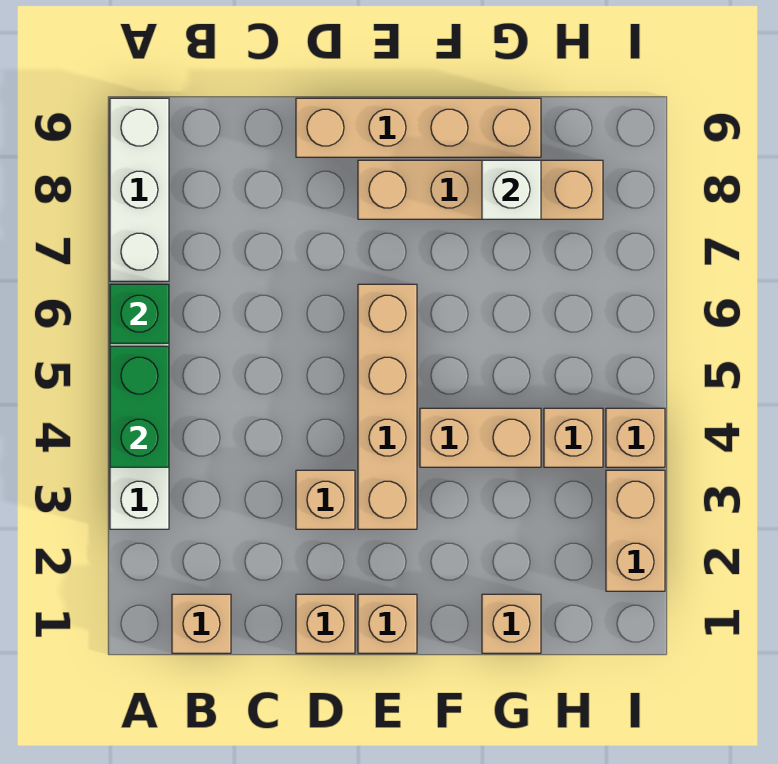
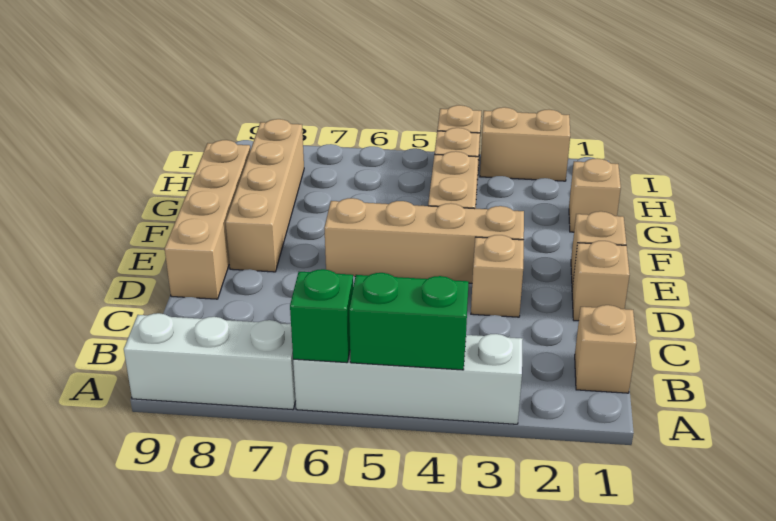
white brick G8 level 2 -> none

